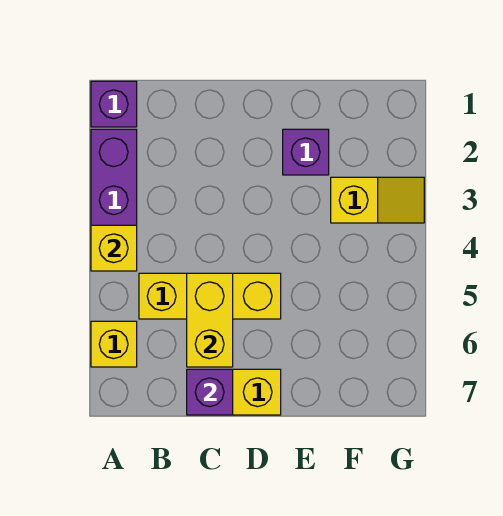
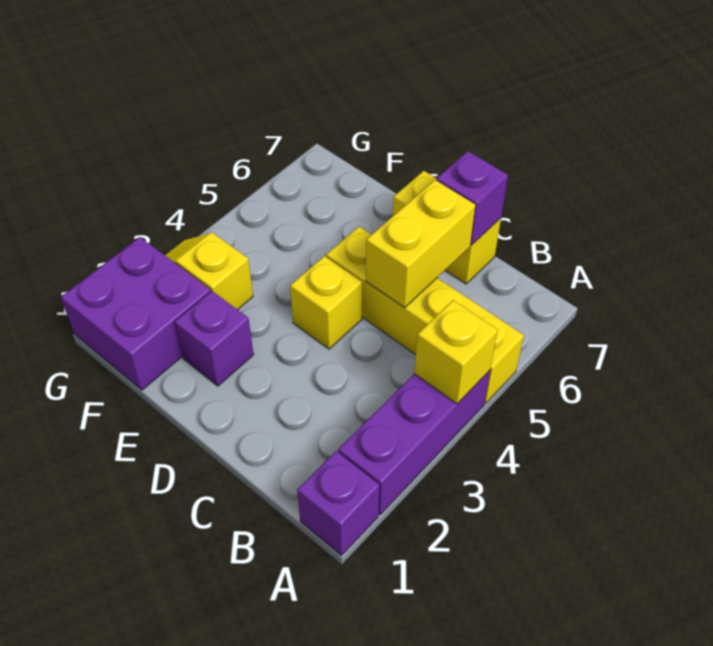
yellow brick A6 level 1 -> yellow brick D4 level 1
yellow brick B5:D5 level 1 -> yellow brick A5:D5 level 1
none -> purple brick F1:G2 level 1

